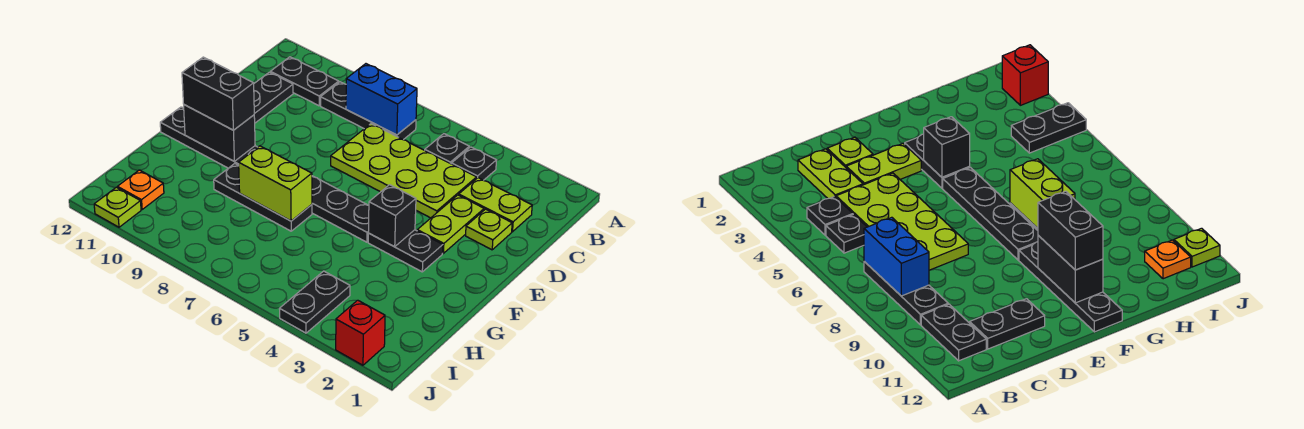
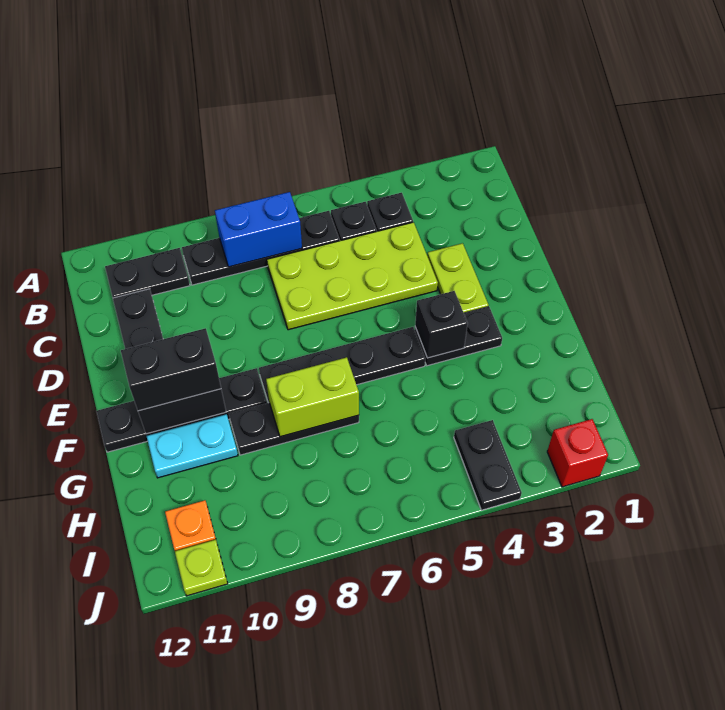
black plate B7:B9 level 1 -> black plate B6:B9 level 1
lime plate C2:C3 level 1 -> none
lime plate D2 level 1 -> none
none -> cyan plate G10:G11 level 1

